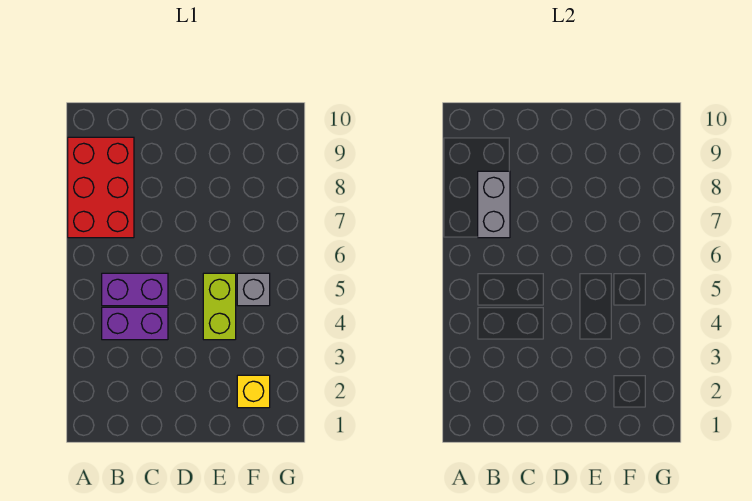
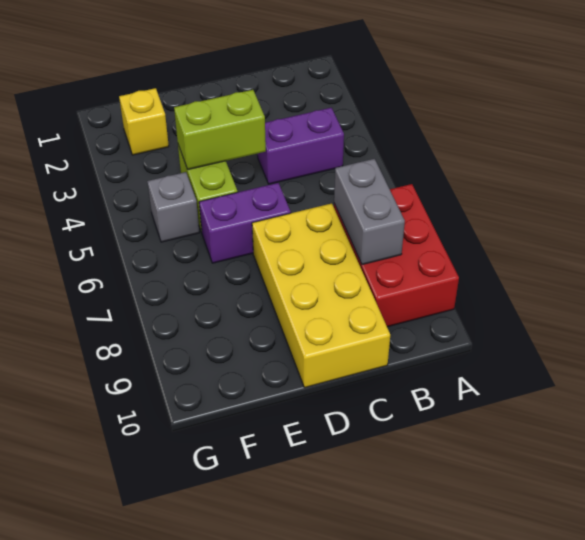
purple brick B5:C5 level 1 -> purple brick D6:E6 level 1
none -> yellow brick C7:D10 level 1
none -> lime brick D4:E4 level 2

